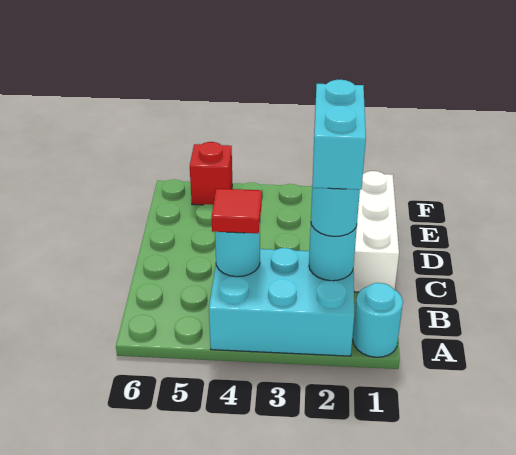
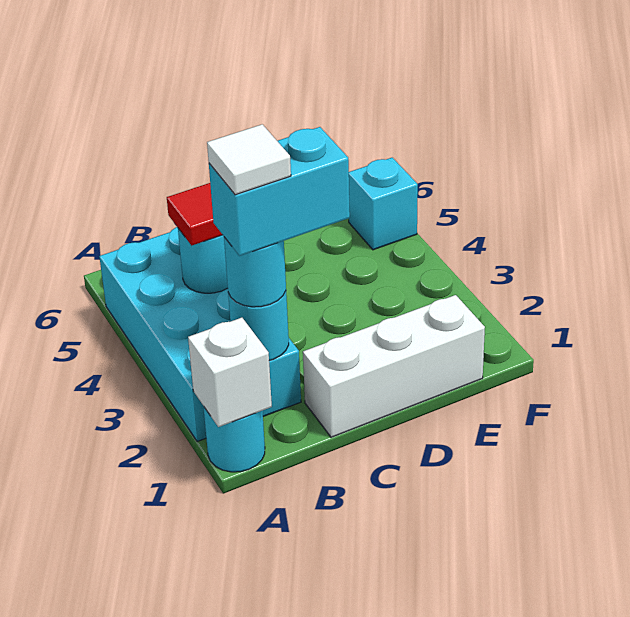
none -> white brick A1 level 2
cyan brick A2:B4 level 1 -> cyan brick A2:B5 level 1
none -> white tile B2 level 5
red brick F5 level 1 -> cyan brick F5 level 1

